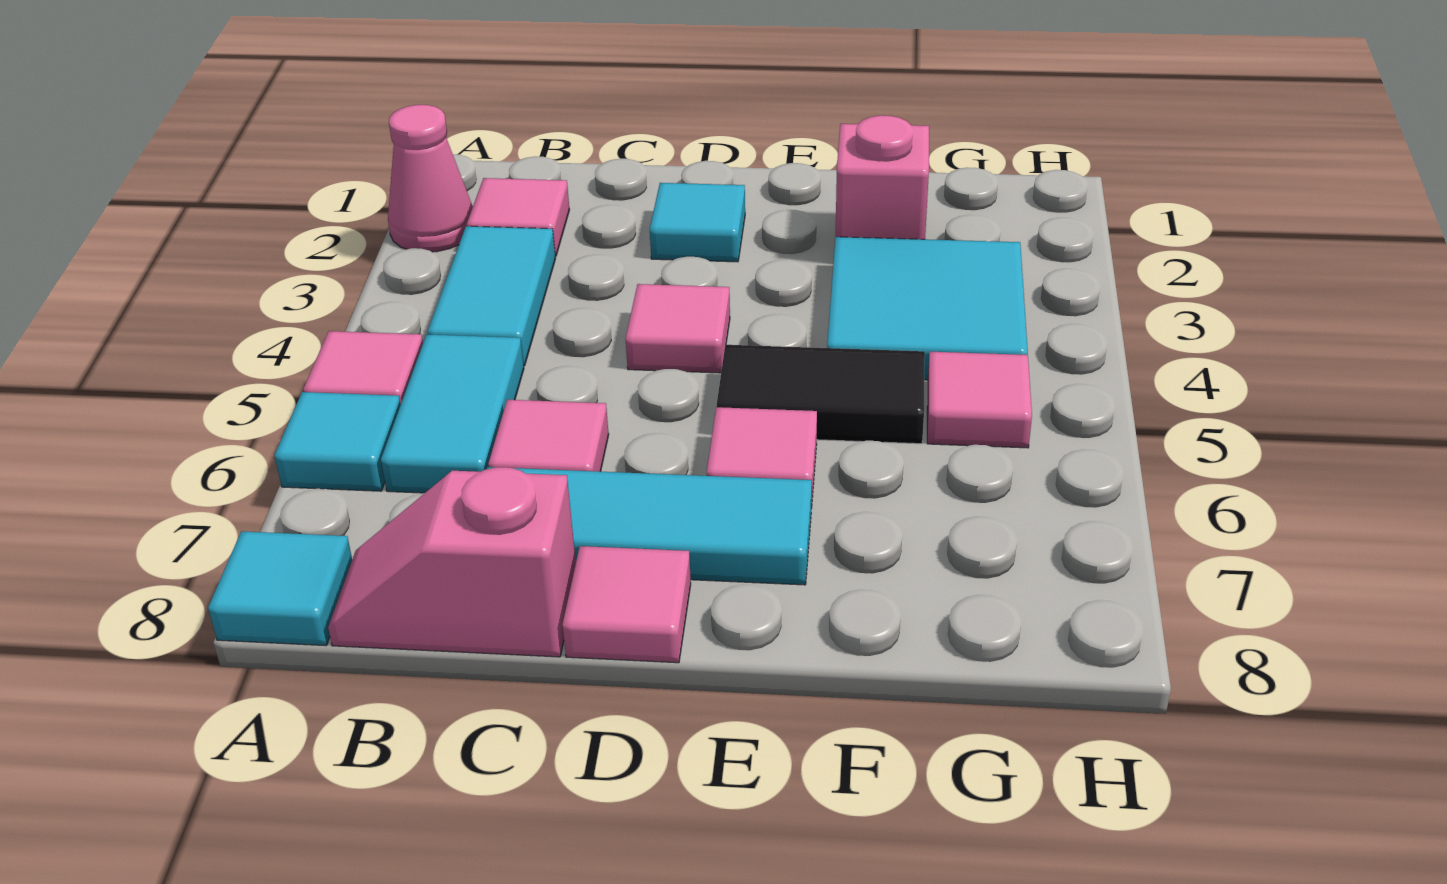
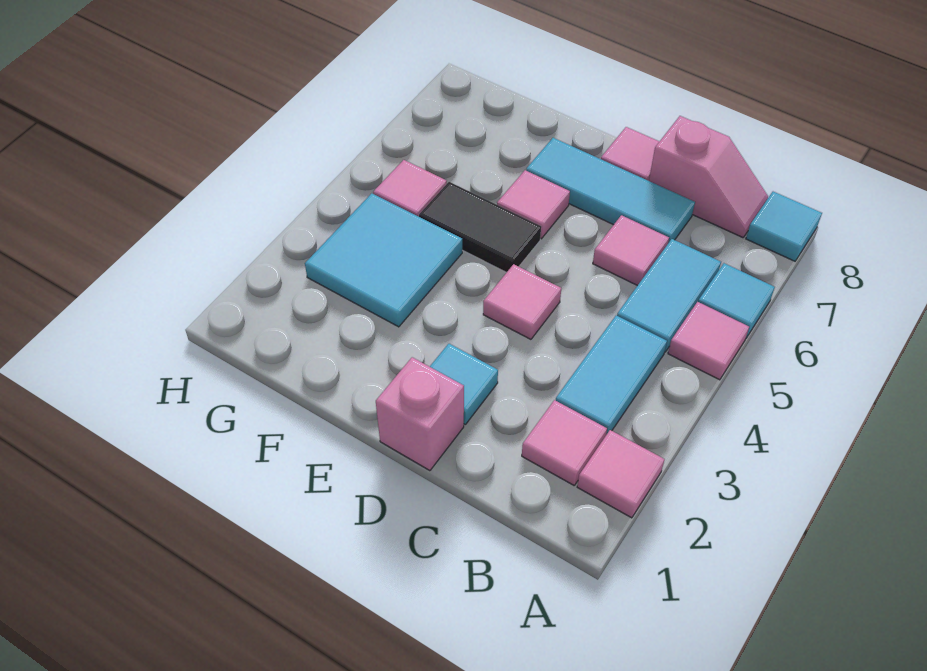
pink cone A2 level 1 -> pink tile A2 level 1
pink brick F2 level 1 -> pink brick D1 level 1

